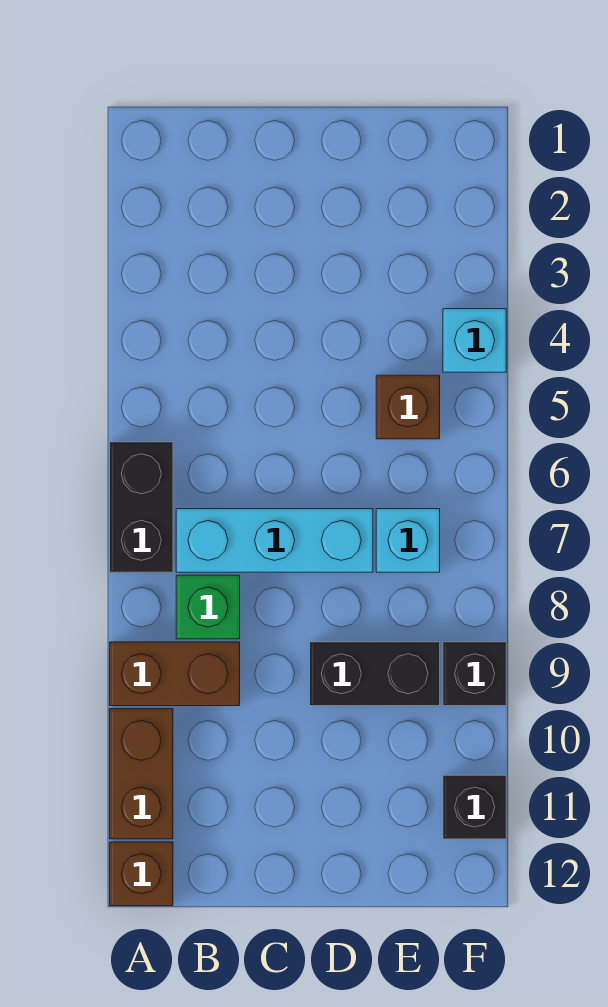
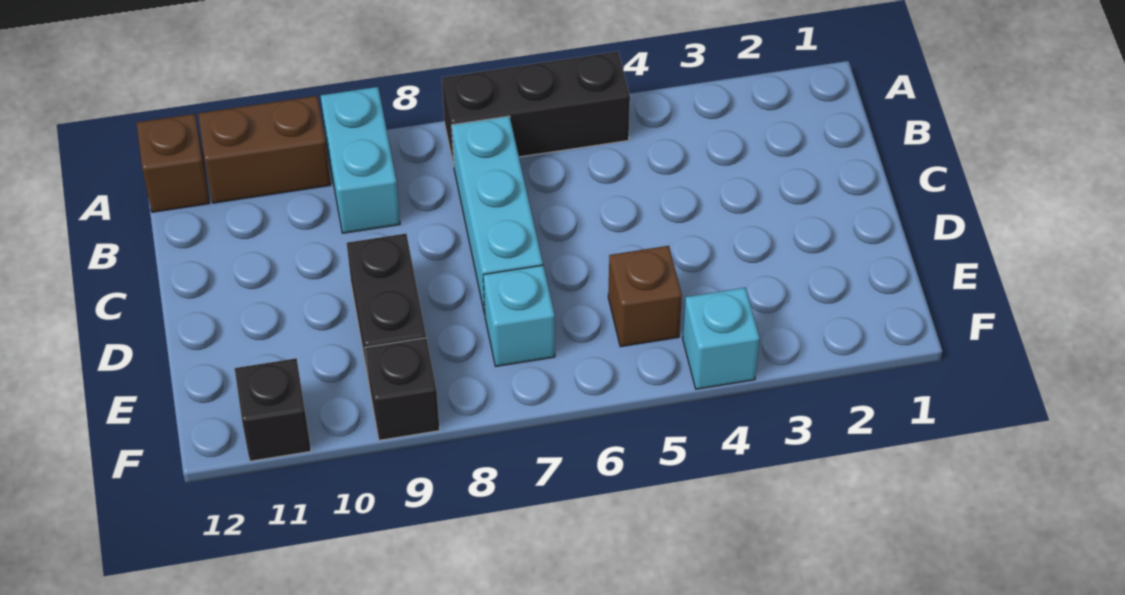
black brick A6:A7 level 1 -> black brick A5:A7 level 1
brown brick A9:B9 level 1 -> cyan brick A9:B9 level 1
green brick B8 level 1 -> none

